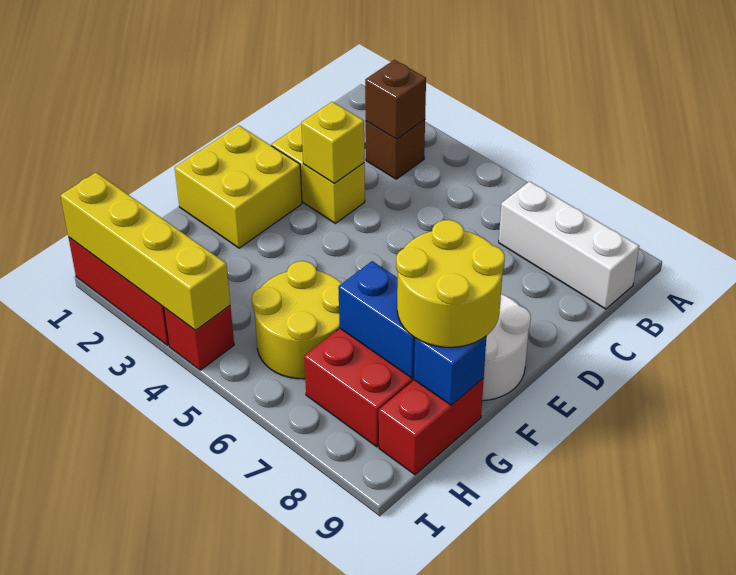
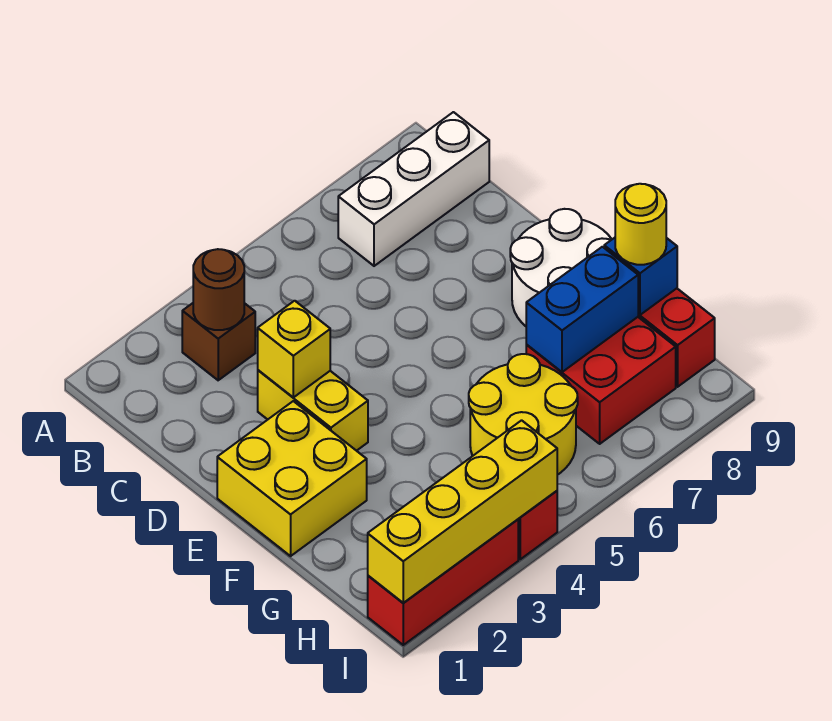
brown brick B3 level 2 -> brown round brick B3 level 2
yellow brick D2:D3 level 1 -> yellow brick D3:E3 level 1
yellow round brick F8:G9 level 3 -> yellow round brick G9 level 3

